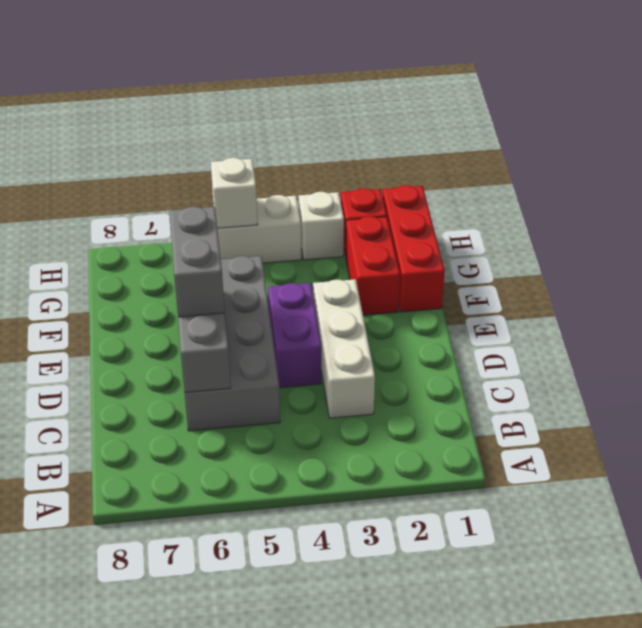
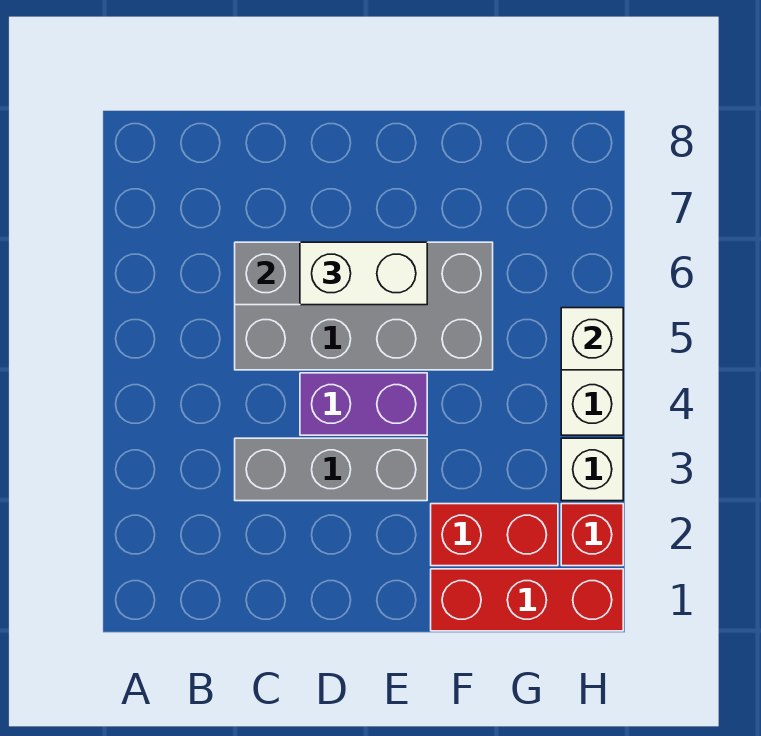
white brick C3:E3 level 1 -> grey brick C3:E3 level 1
grey brick D6:E6 level 3 -> white brick D6:E6 level 3

